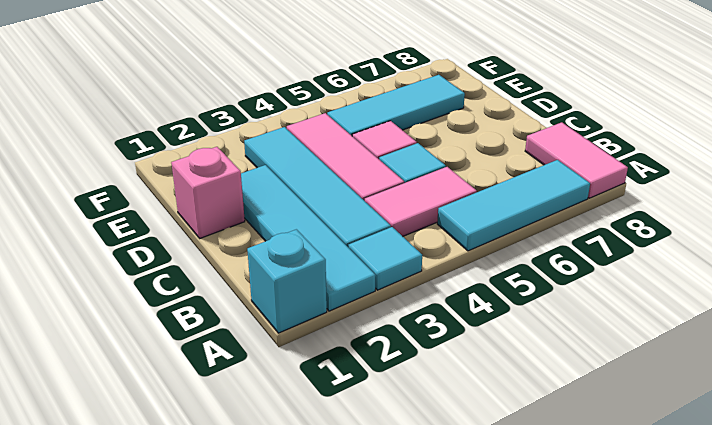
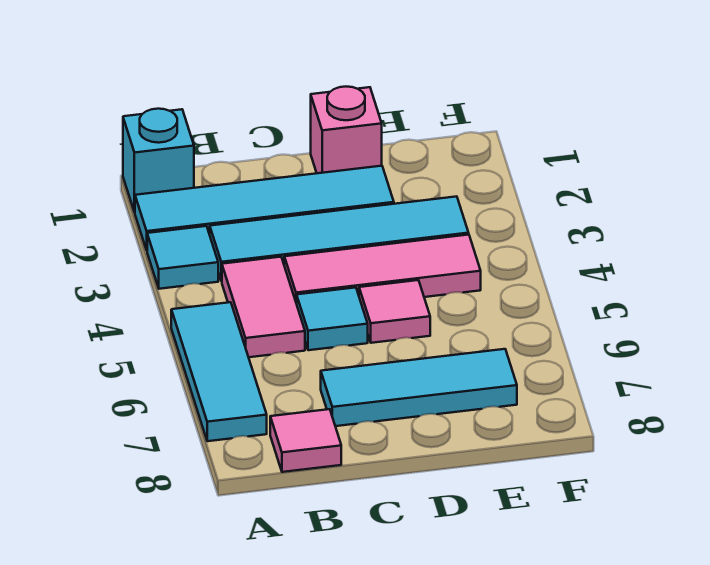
pink tile A8:B8 level 1 -> pink tile B8 level 1
cyan tile E5:E7 level 1 -> cyan tile C7:E7 level 1

